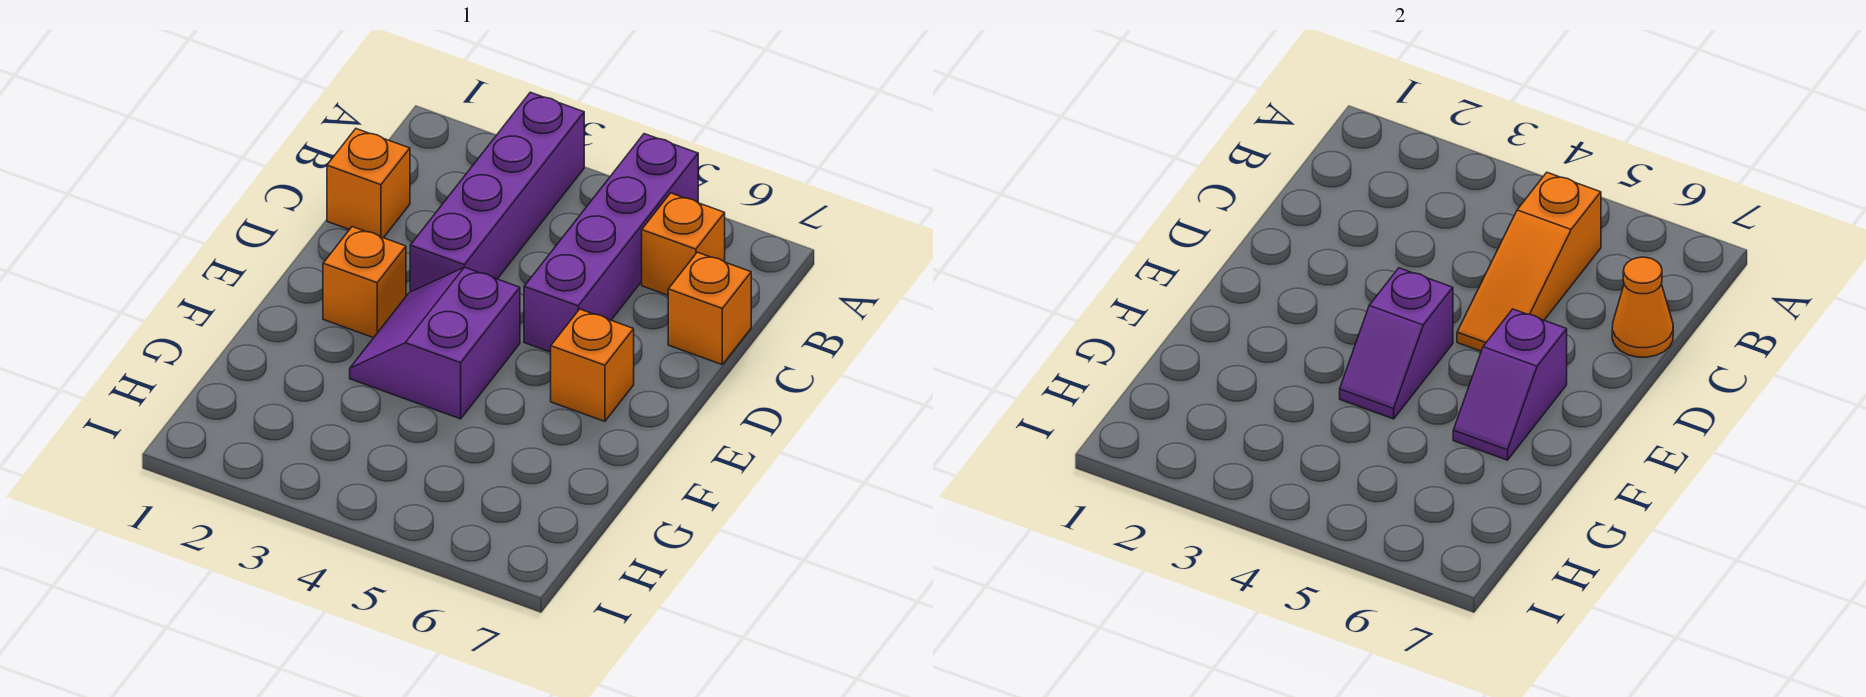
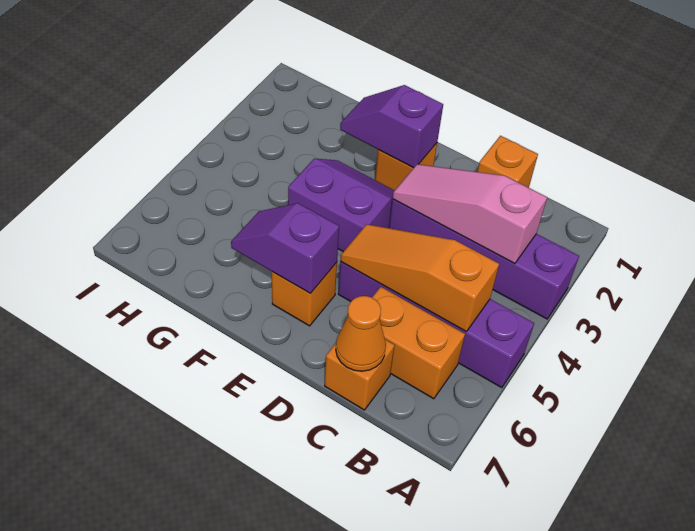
none -> pink slope B3:D3 level 2 top B
orange brick B6 level 1 -> orange brick B6:C6 level 1
purple slope E4:F4 level 2 top E -> purple slope E2:F2 level 2 top E

